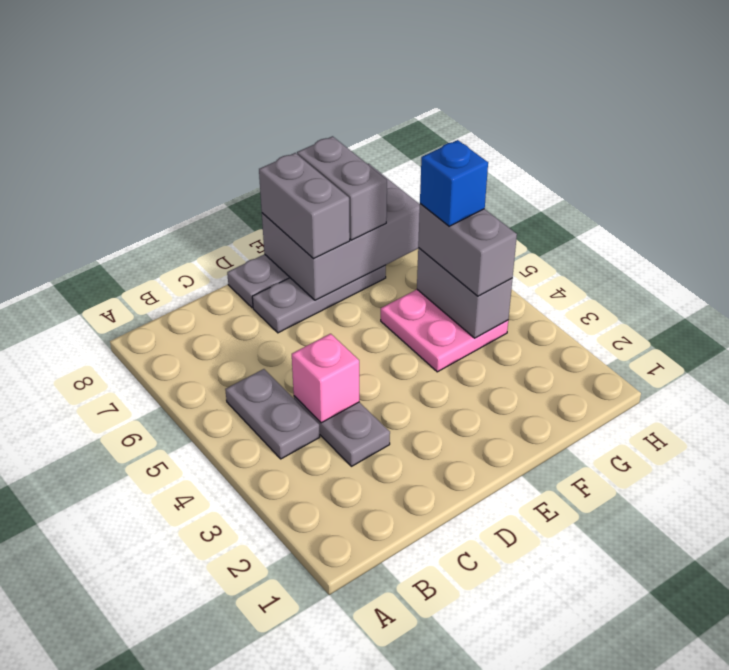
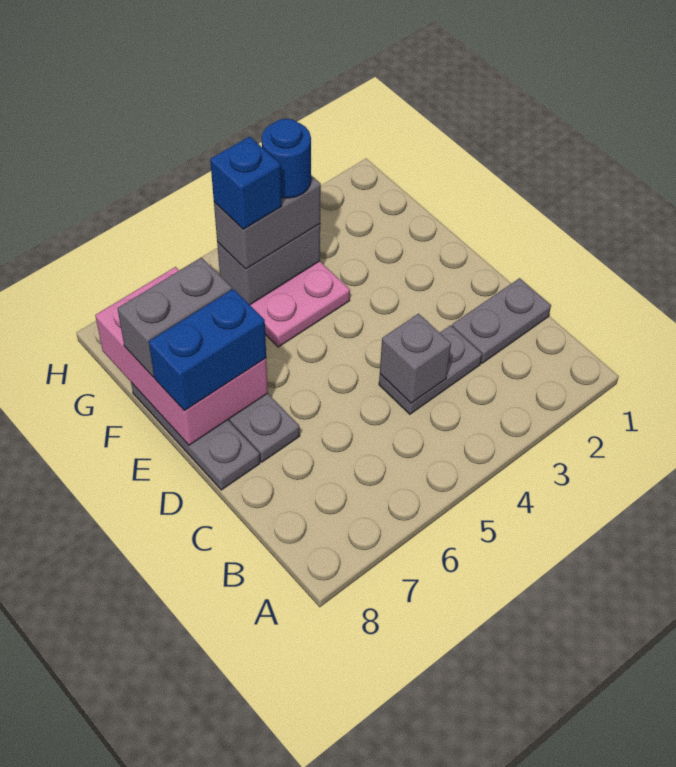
grey plate B4:B5 level 1 -> grey plate C1:C2 level 1
pink brick C4 level 2 -> grey brick C4 level 2
grey brick E7:G8 level 2 -> pink brick E7:G8 level 2
grey brick E7:E8 level 3 -> blue brick E7:E8 level 3
none -> blue round brick G4 level 4

